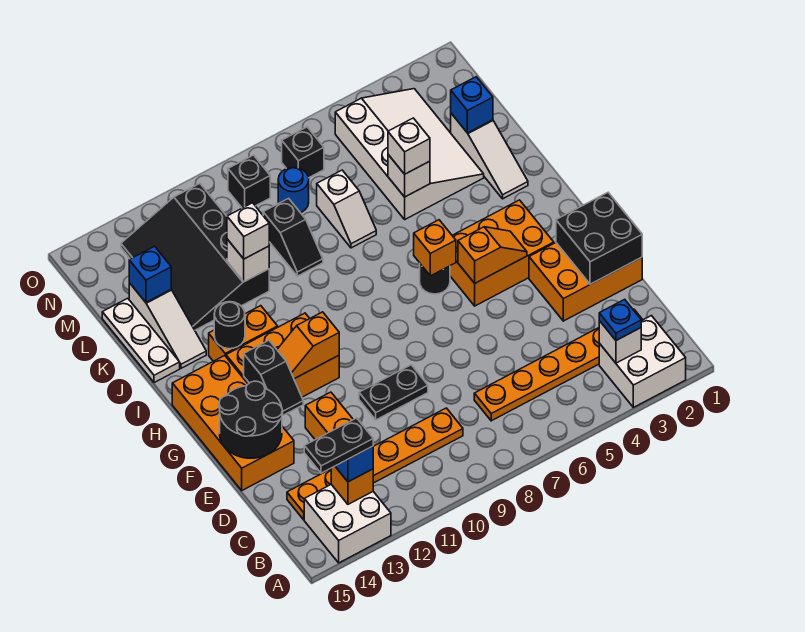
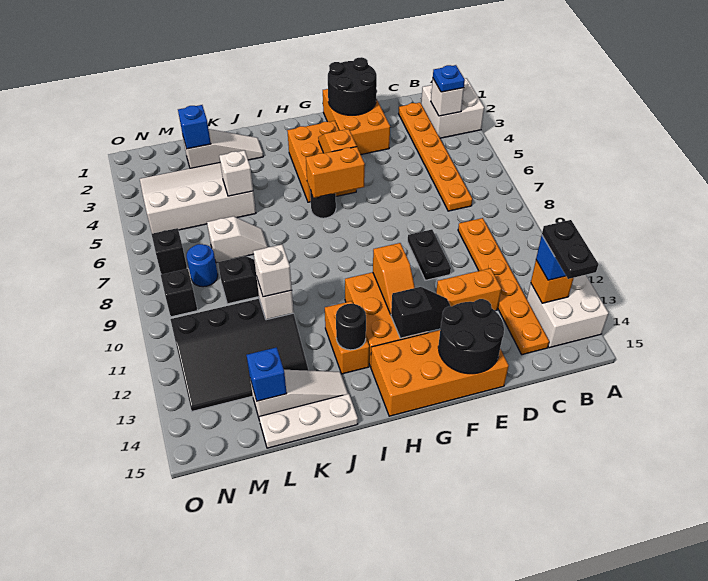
black brick E1:F2 level 2 -> black round brick E1:F2 level 2
orange brick H6 level 2 -> orange brick G6:H6 level 2
white brick K5 level 3 -> none

